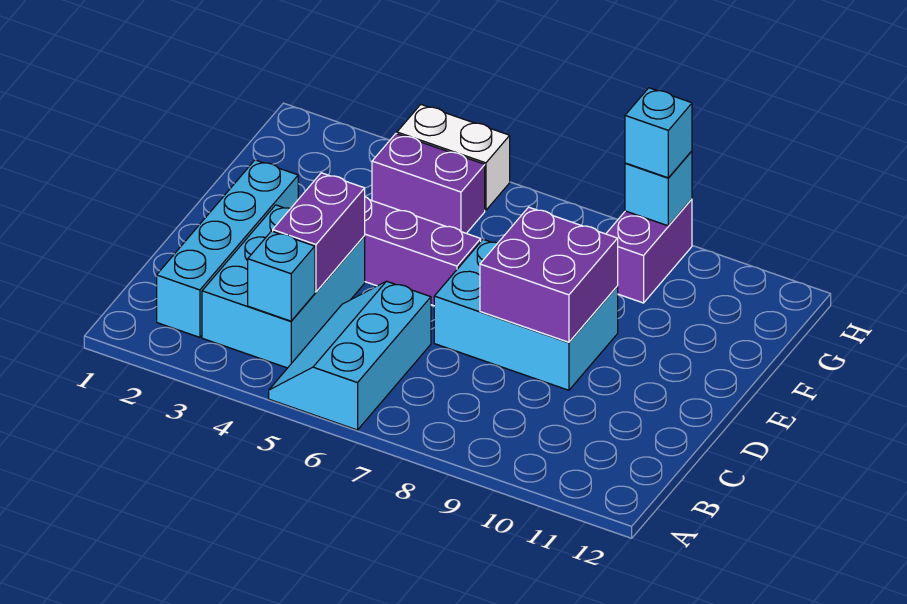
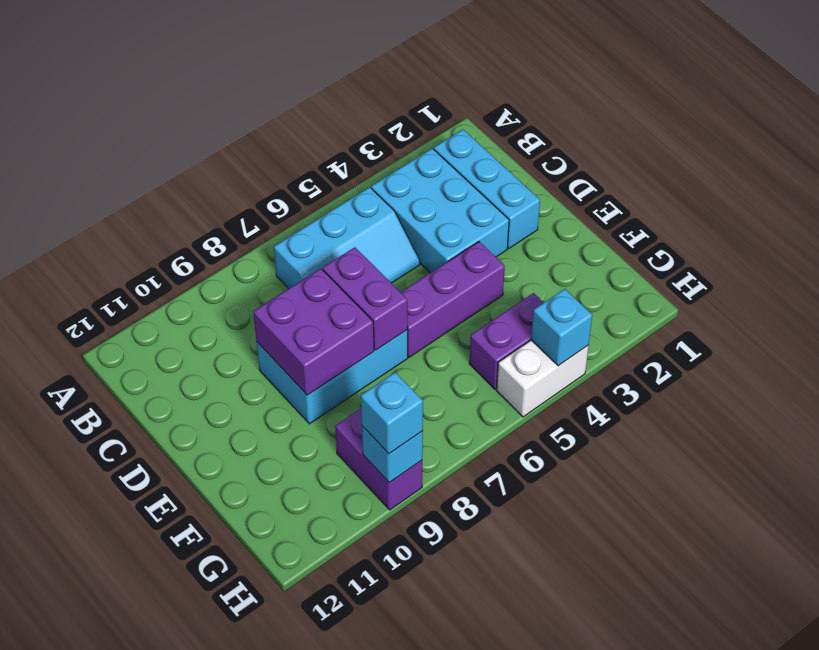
cyan slope A5:C6 level 1 top 6 -> cyan slope B5:C7 level 1 top B
cyan brick B2:E2 level 1 -> cyan brick B2:D2 level 1
cyan brick B4 level 2 -> cyan brick H4 level 2
purple brick C4:D4 level 2 -> purple brick D7:E7 level 2

